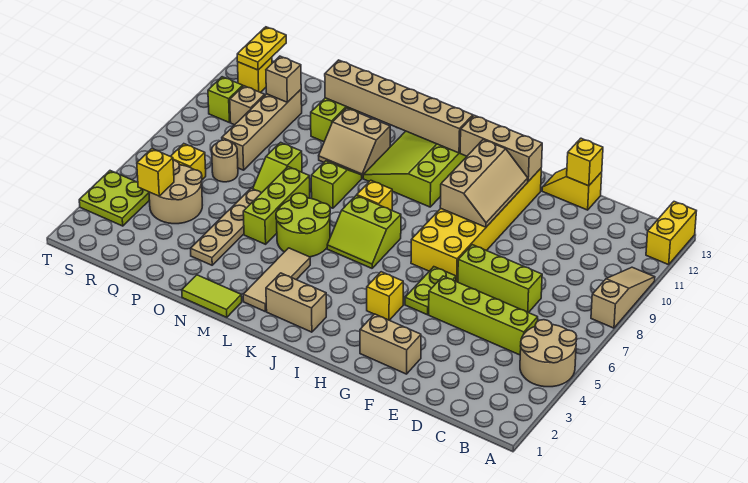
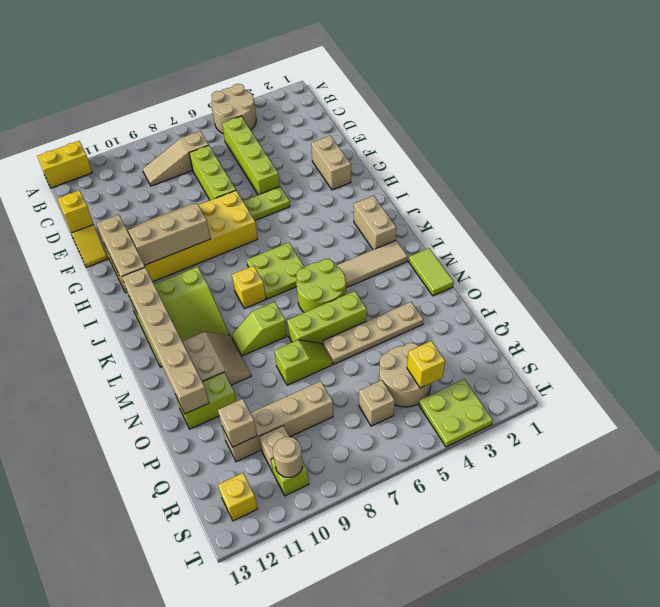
tan slope A8:A10 level 1 top 8 -> tan slope C7:C9 level 1 top 7
yellow brick H4 level 1 -> none
lime slope J6:K7 level 1 top 7 -> lime plate J6:K7 level 1
tan round brick Q7 level 1 -> tan round brick S10 level 2
yellow brick R6 level 1 -> tan brick R6 level 1
yellow plate S12:S13 level 2 -> none

